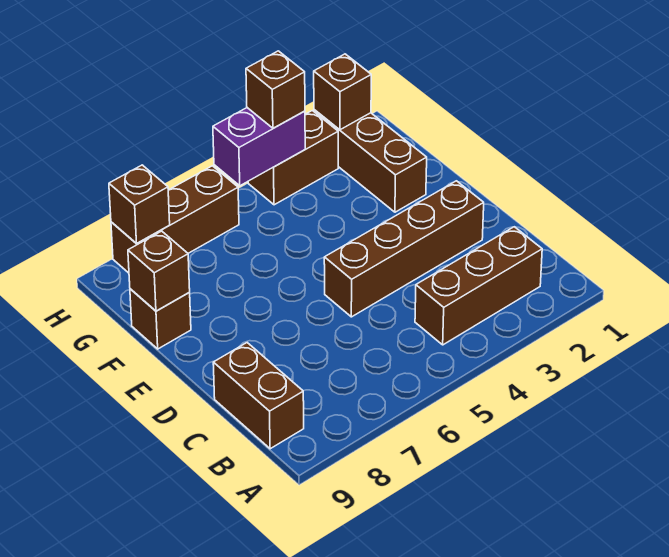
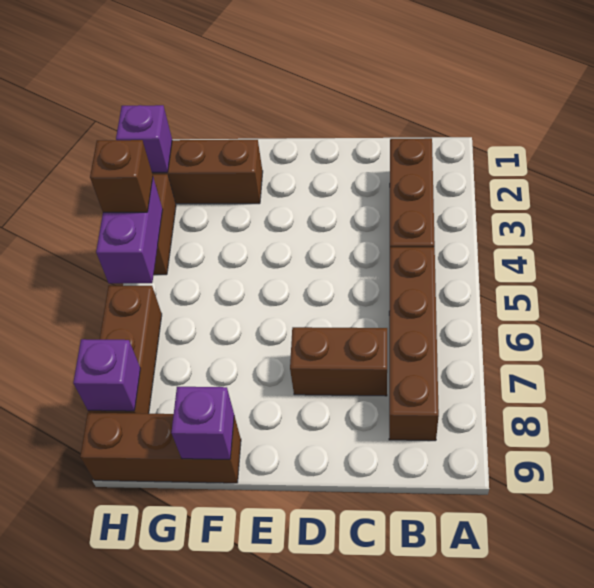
brown brick B9:C9 level 1 -> brown brick C7:D7 level 1
brown brick D2:D5 level 1 -> brown brick B5:B8 level 1
brown brick F9 level 1 -> brown brick F9:H9 level 1
brown brick F9 level 2 -> purple brick F9 level 2
brown brick H2 level 2 -> purple brick H2 level 2
brown brick H8 level 2 -> purple brick H8 level 2

